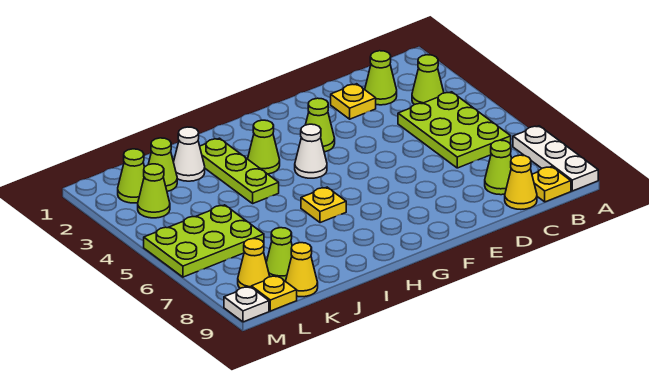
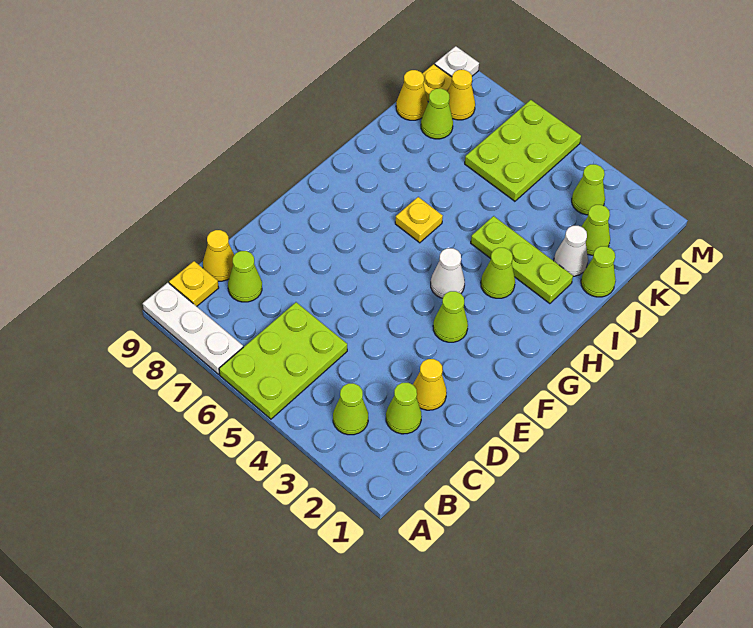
lime plate B4:C6 level 1 -> lime plate A5:C6 level 1
yellow plate D2 level 1 -> yellow cone D2 level 1
lime cone L2 level 1 -> lime cone J1 level 1

